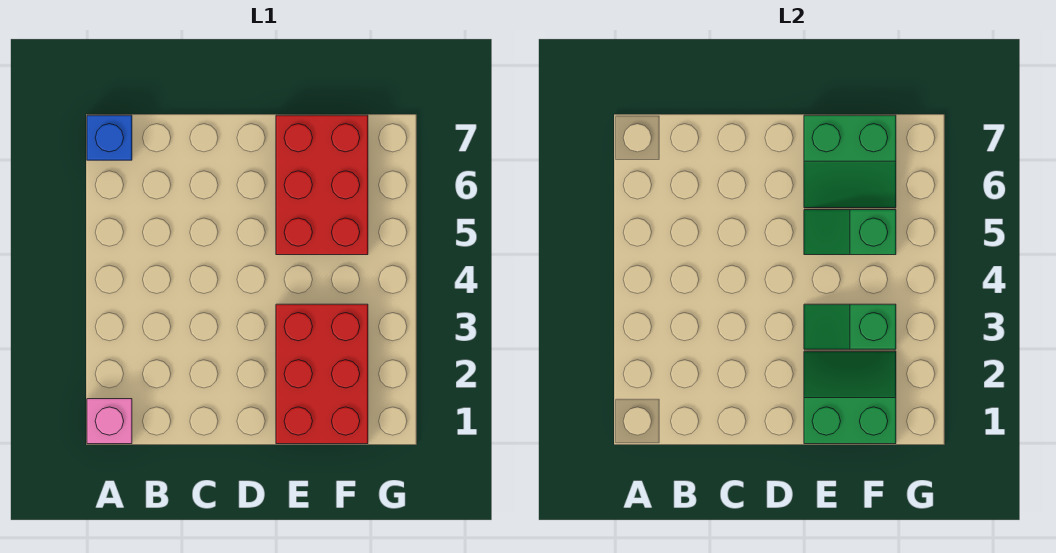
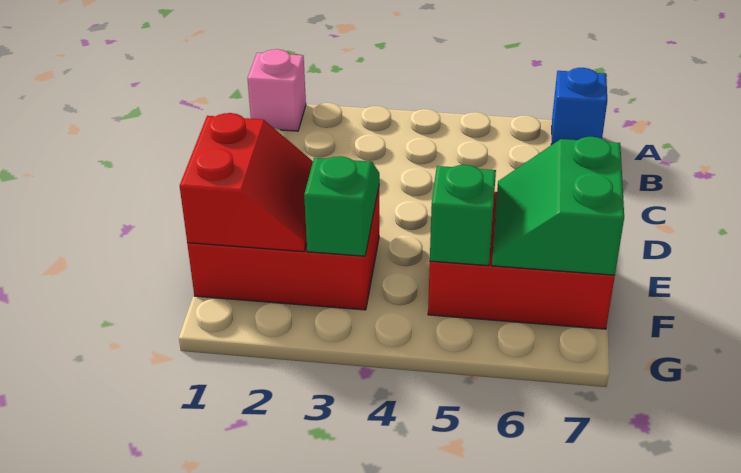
green slope E1:F2 level 2 top 1 -> red slope E1:F2 level 2 top 1

